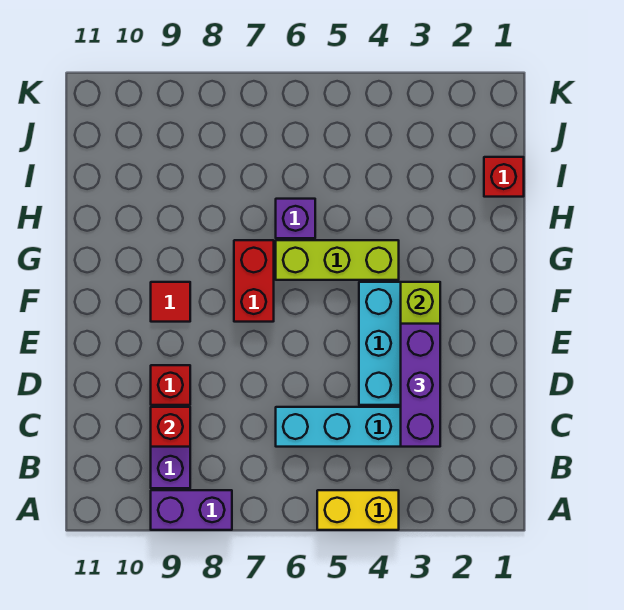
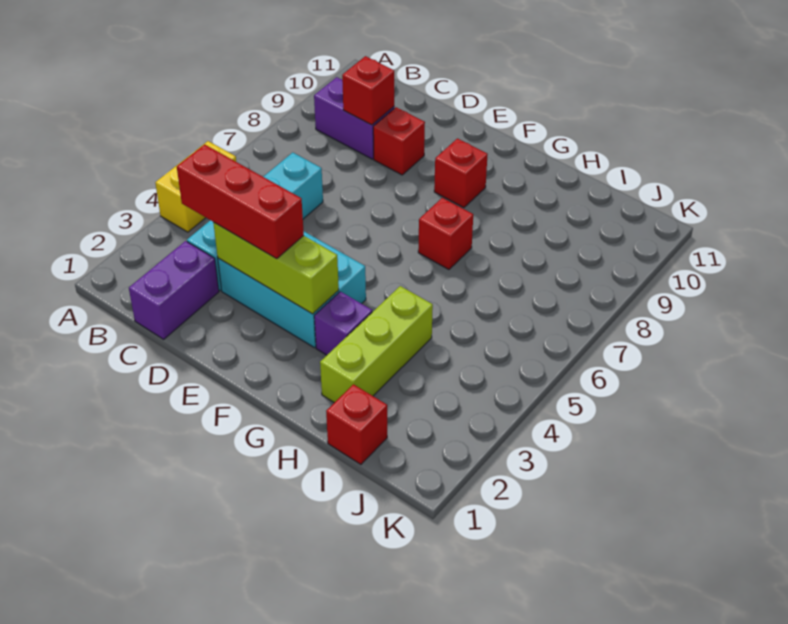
purple brick A8:A9 level 1 -> purple brick C1:C2 level 1
purple brick C3:E3 level 3 -> red brick C3:E3 level 3
red brick F7:G7 level 1 -> red brick G7 level 1
red tile F9 level 1 -> red brick F9 level 1
lime brick G4:G6 level 1 -> lime brick H2:H4 level 1
purple brick H6 level 1 -> purple brick G3 level 1

